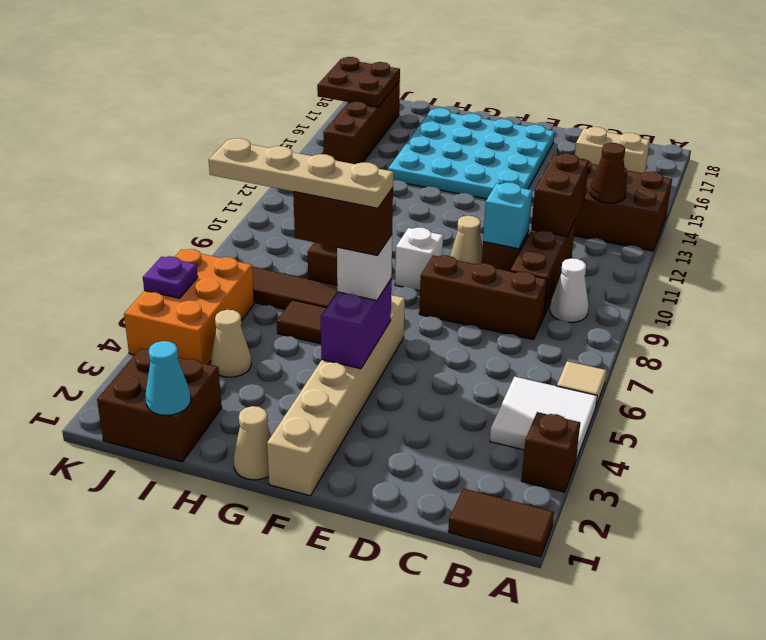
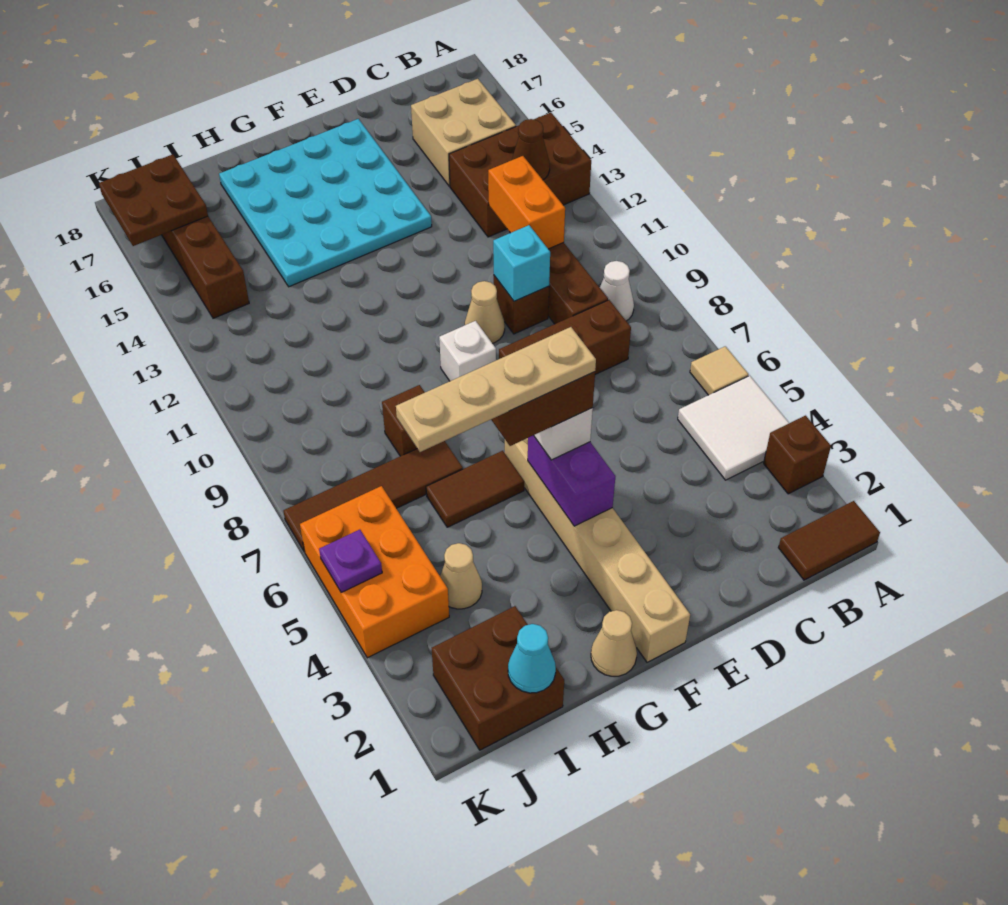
tan brick B16:C16 level 1 -> tan brick B15:C16 level 1
brown brick C11:C12 level 2 -> orange brick C11:C12 level 2

